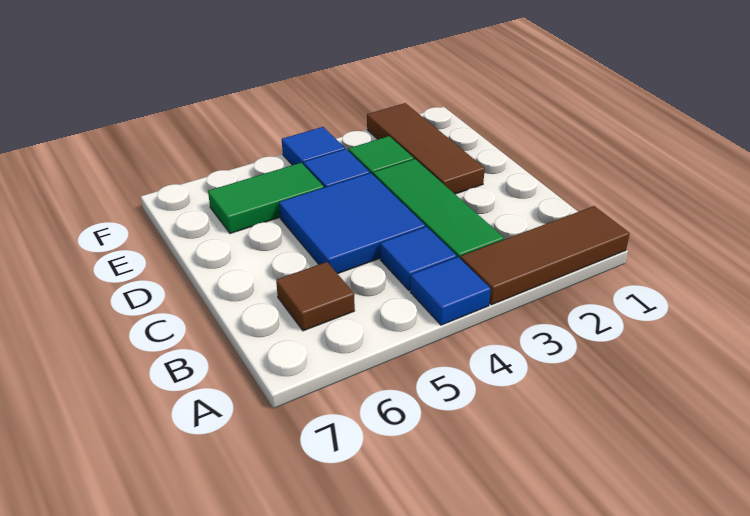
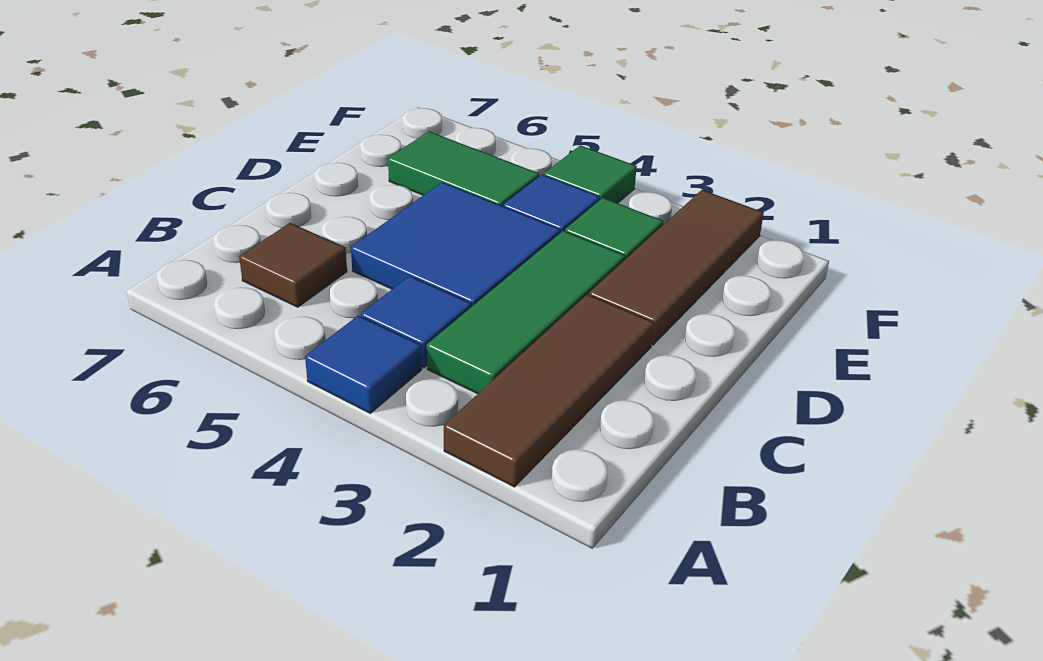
brown tile A1:A3 level 1 -> brown tile A2:C2 level 1
blue tile F4 level 1 -> green tile F4 level 1

